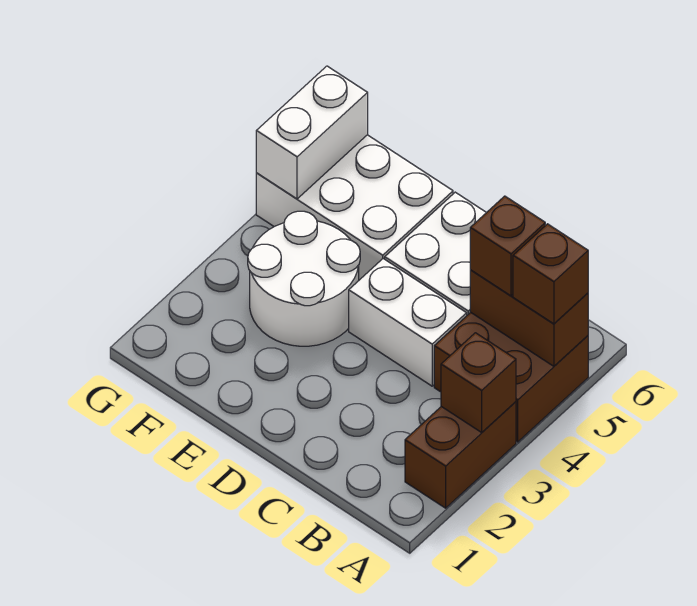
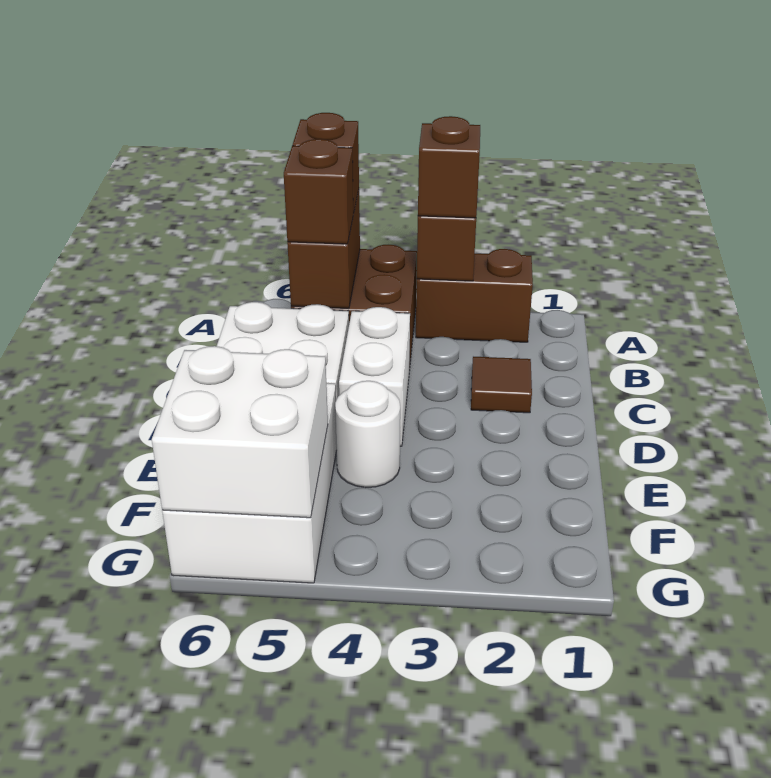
none -> brown brick A3 level 3
none -> brown tile C2 level 1
white round brick E3:F4 level 1 -> white round brick E4 level 1
white brick G5:G6 level 2 -> white brick F5:G6 level 2

